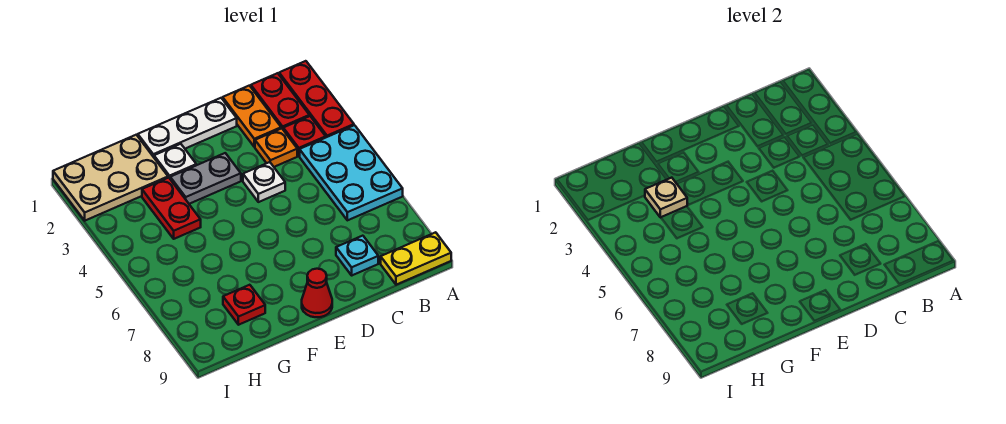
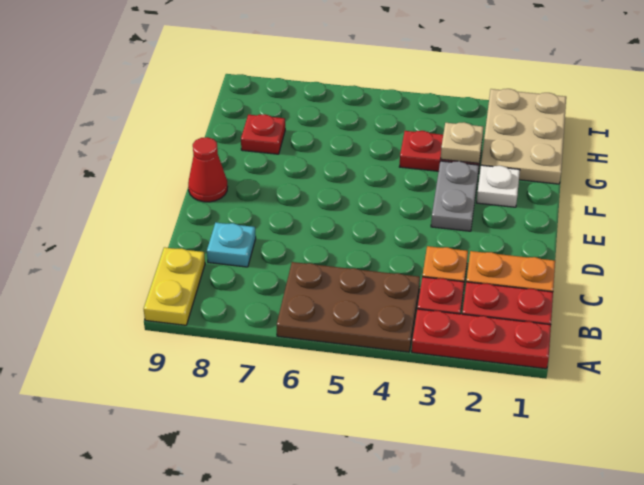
cyan plate A4:B6 level 1 -> brown plate A4:B6 level 1
white plate D1:F1 level 1 -> none
white plate D4 level 1 -> none

